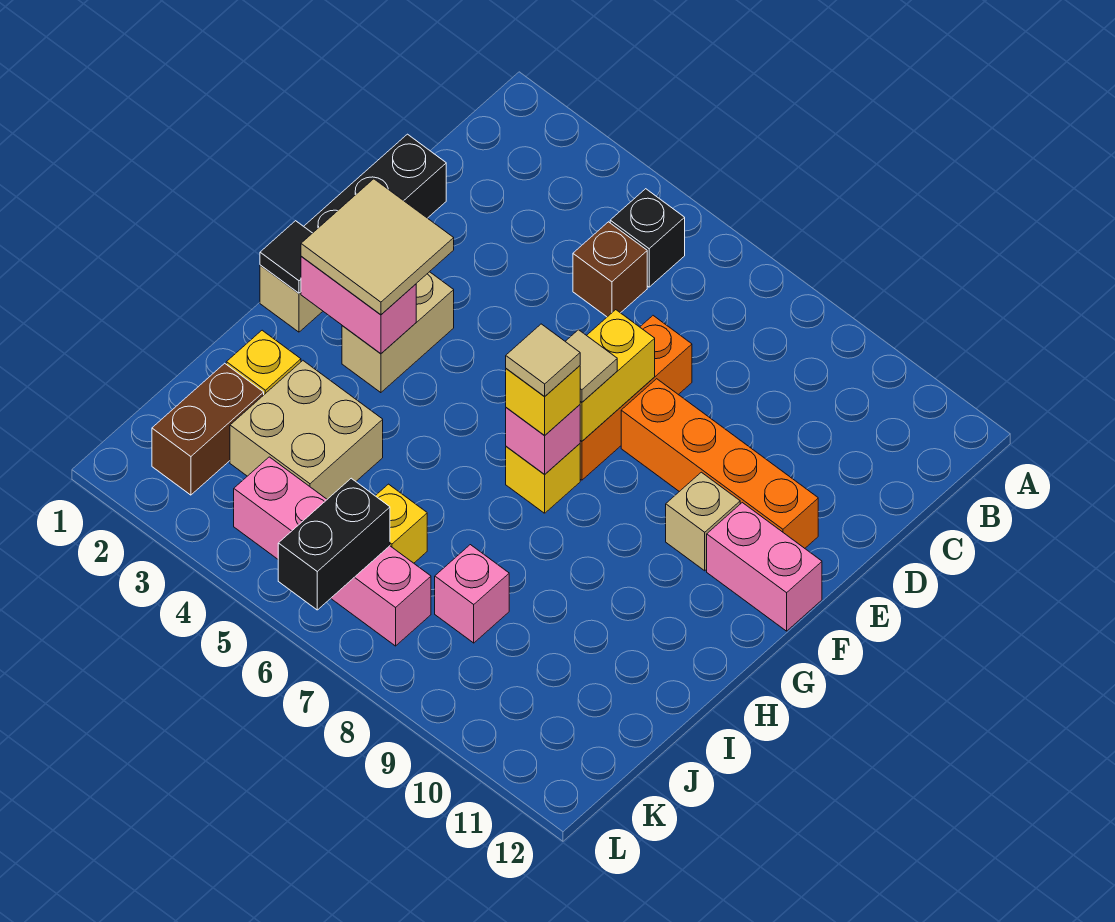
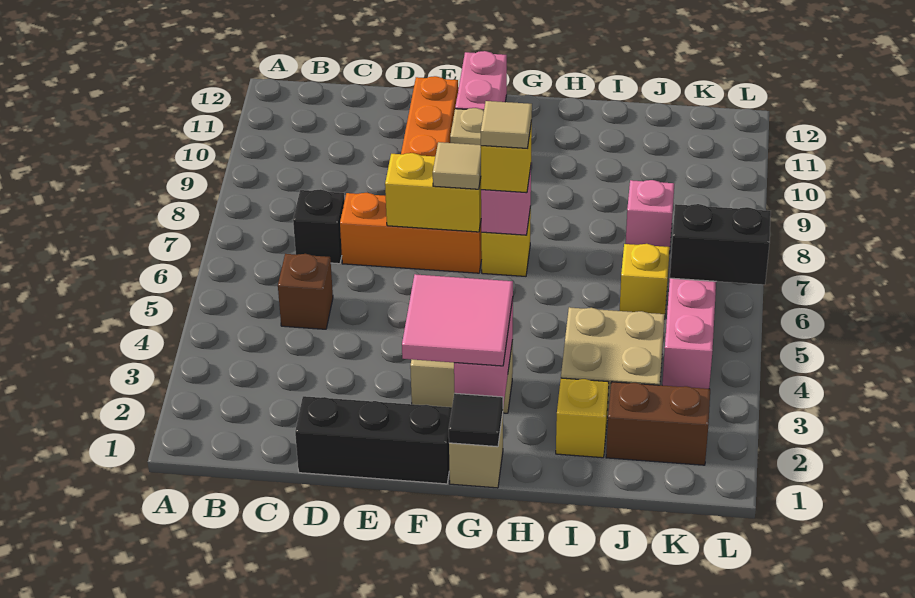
black brick B5 level 1 -> black brick C7 level 1
tan tile F2:G3 level 3 -> pink tile F2:G3 level 3

